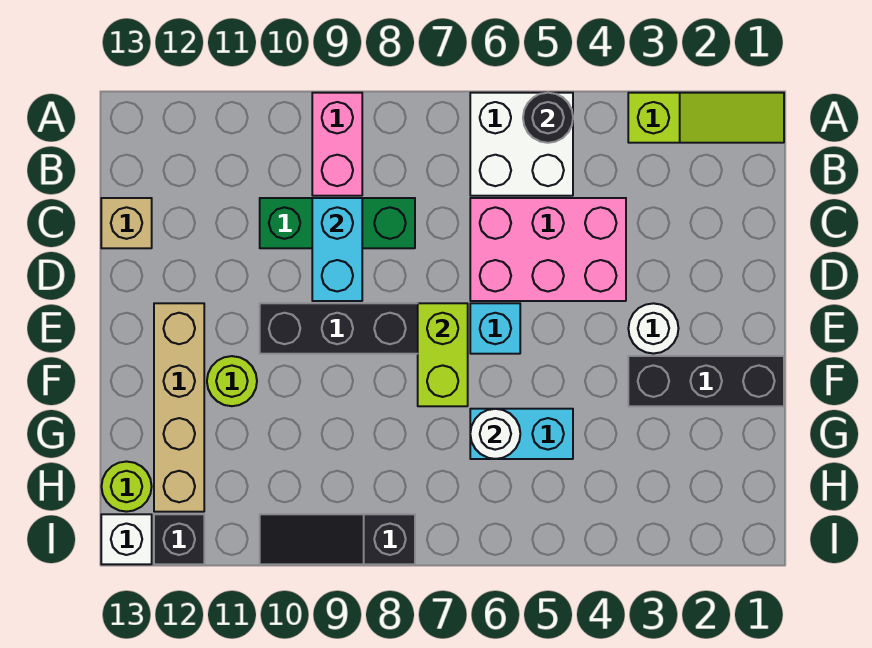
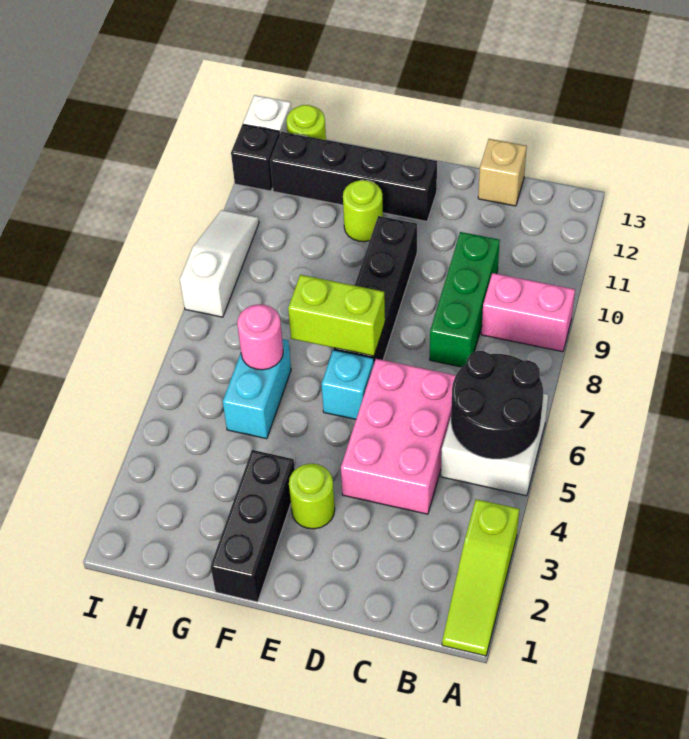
black round brick A5 level 2 -> black round brick A5:B6 level 2
cyan brick C9:D9 level 2 -> none
white round brick E3 level 1 -> lime round brick E3 level 1
tan brick E12:H12 level 1 -> black brick E12:H12 level 1
white round brick G6 level 2 -> pink round brick G6 level 2
black slope I8:I10 level 1 top 8 -> white slope I8:I10 level 1 top 8

